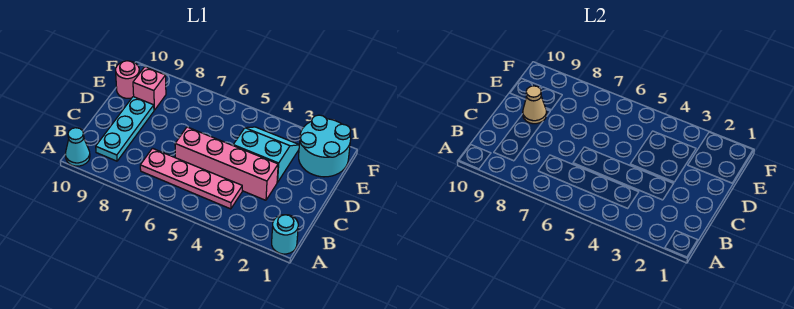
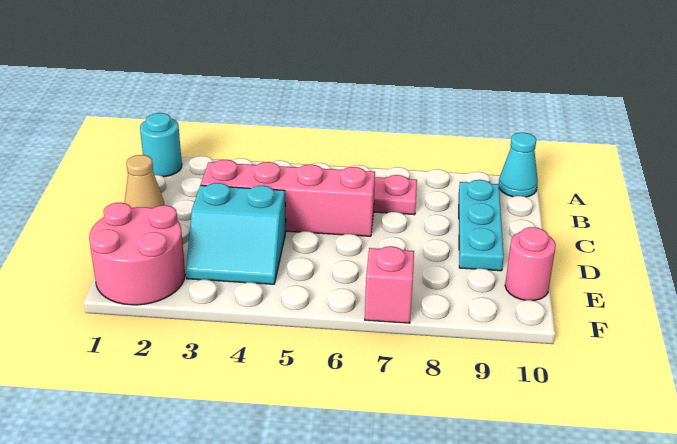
tan cone D9 level 2 -> tan cone C1 level 1
cyan round brick E1:F2 level 1 -> pink round brick E1:F2 level 1
pink brick E9 level 1 -> pink brick F7 level 1

